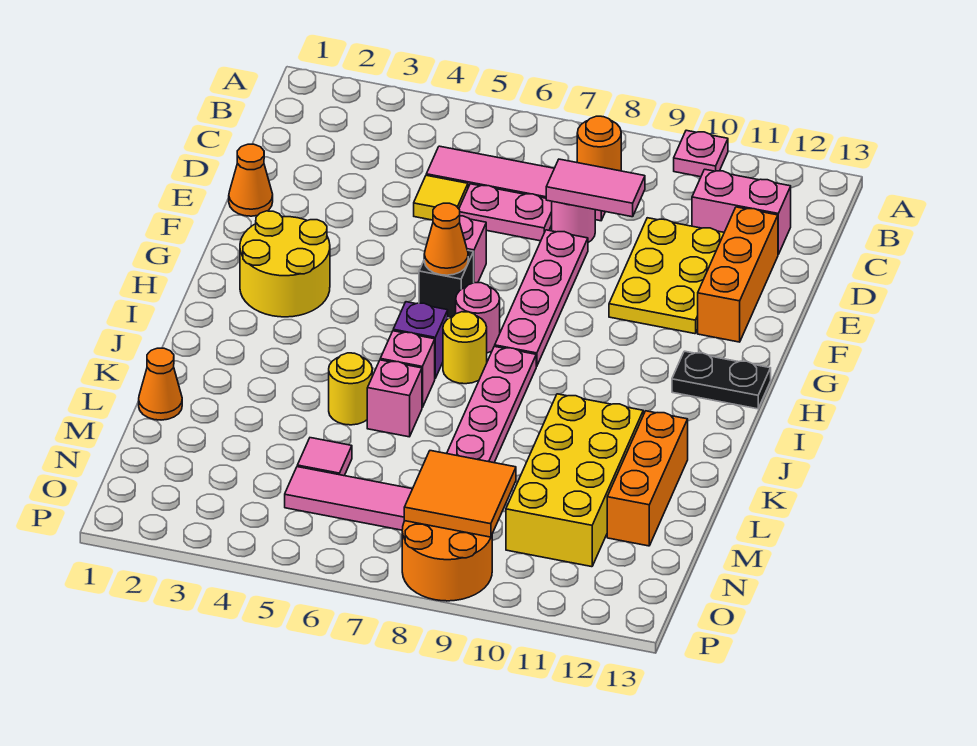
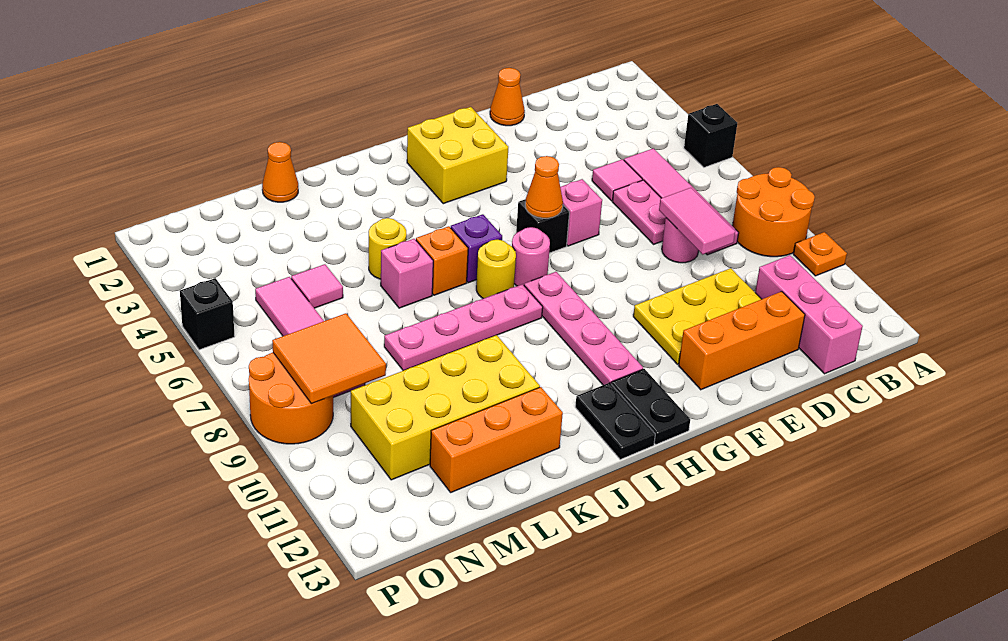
none -> black brick A5 level 1
pink plate A10 level 1 -> orange plate A10 level 1
orange round brick B8 level 1 -> orange round brick A8:B9 level 1
pink brick C11:C12 level 1 -> pink brick C11:C13 level 1
yellow tile D5 level 1 -> pink tile D5 level 1
pink plate E8:H8 level 1 -> pink plate H8:H11 level 1
yellow round brick G2:H3 level 1 -> yellow brick G2:H3 level 1
none -> black plate I12:I13 level 1
pink brick J6 level 1 -> orange brick J6 level 1
none -> black brick P5 level 1

